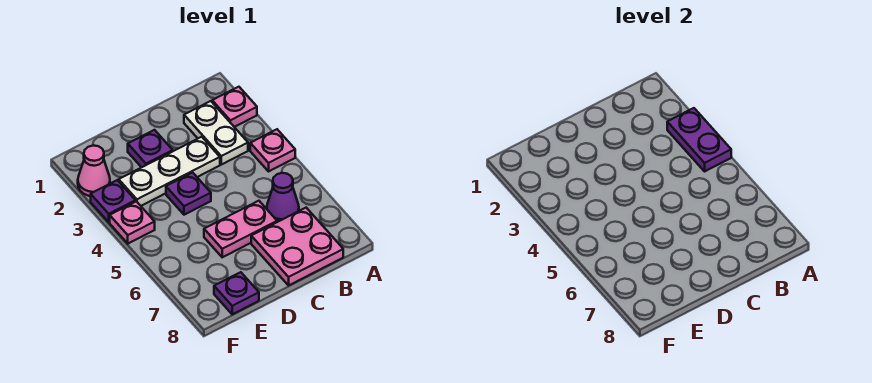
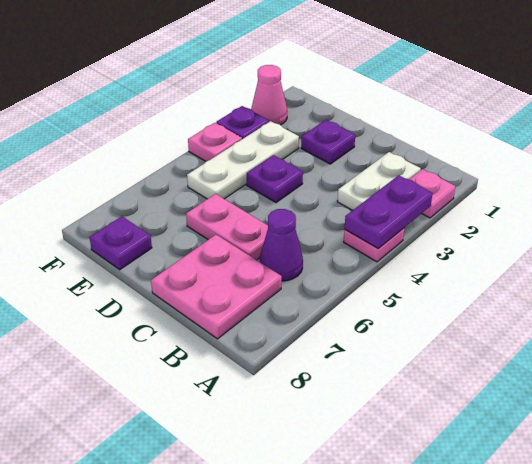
white plate C3:E3 level 1 -> white plate E3:E5 level 1

